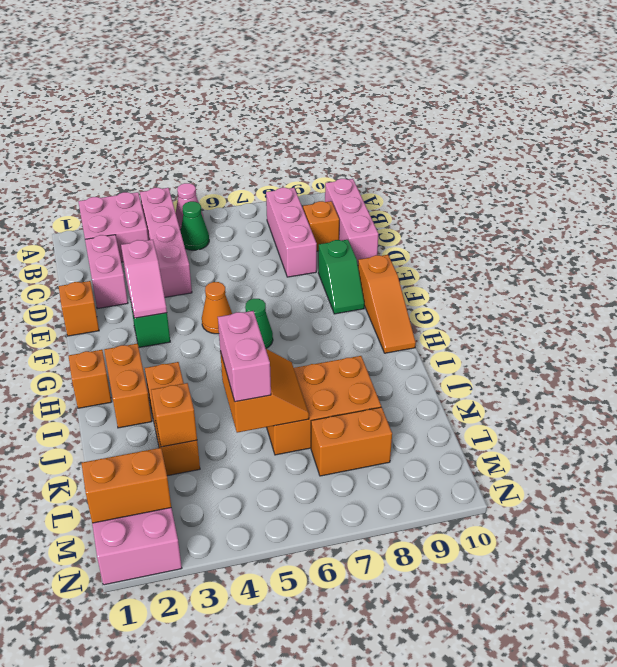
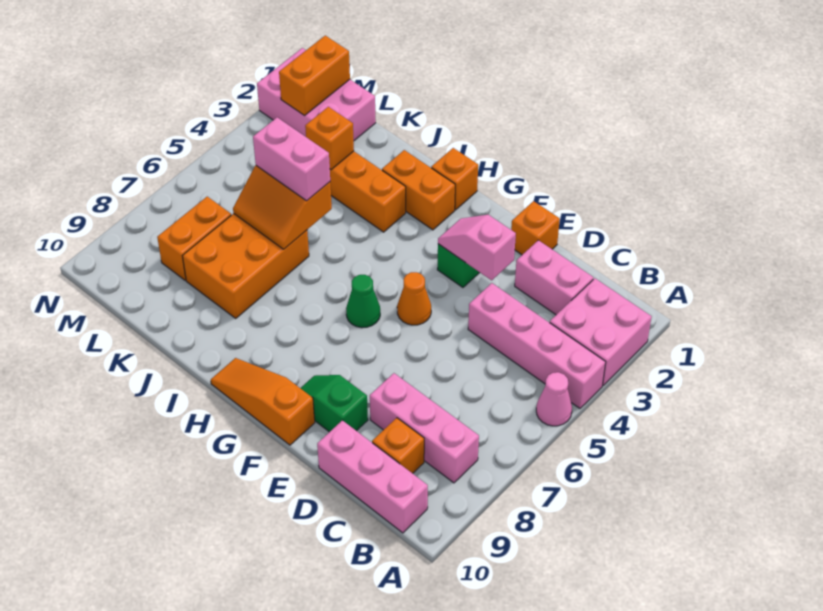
green cone B5 level 1 -> none

